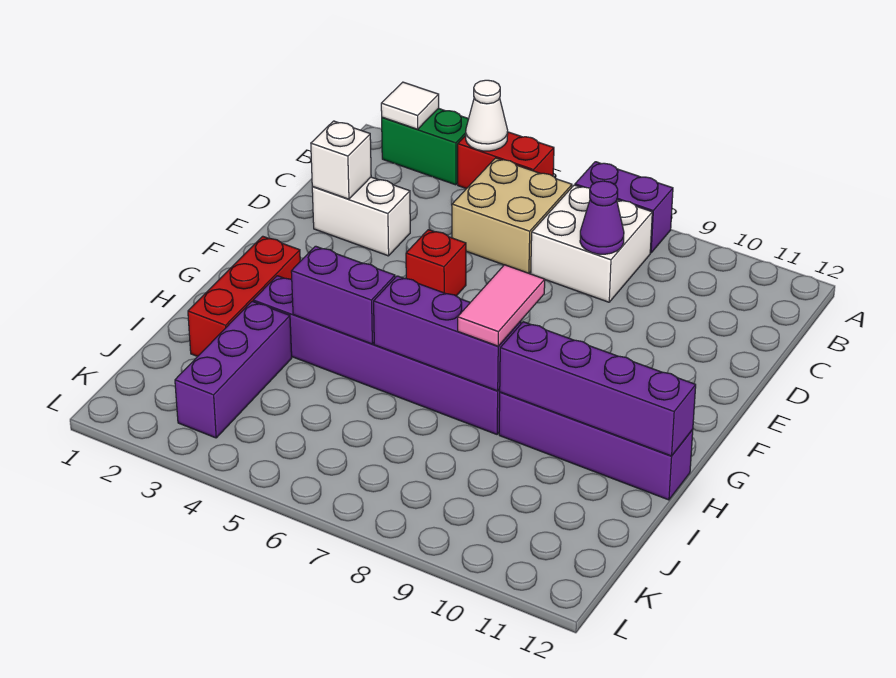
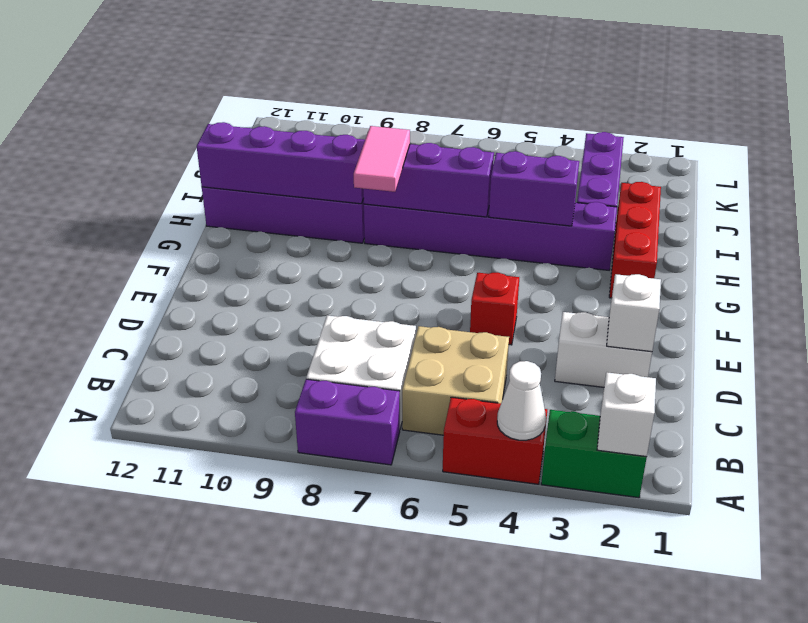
white tile A2 level 2 -> white brick A2 level 2
purple cone C8 level 2 -> none

